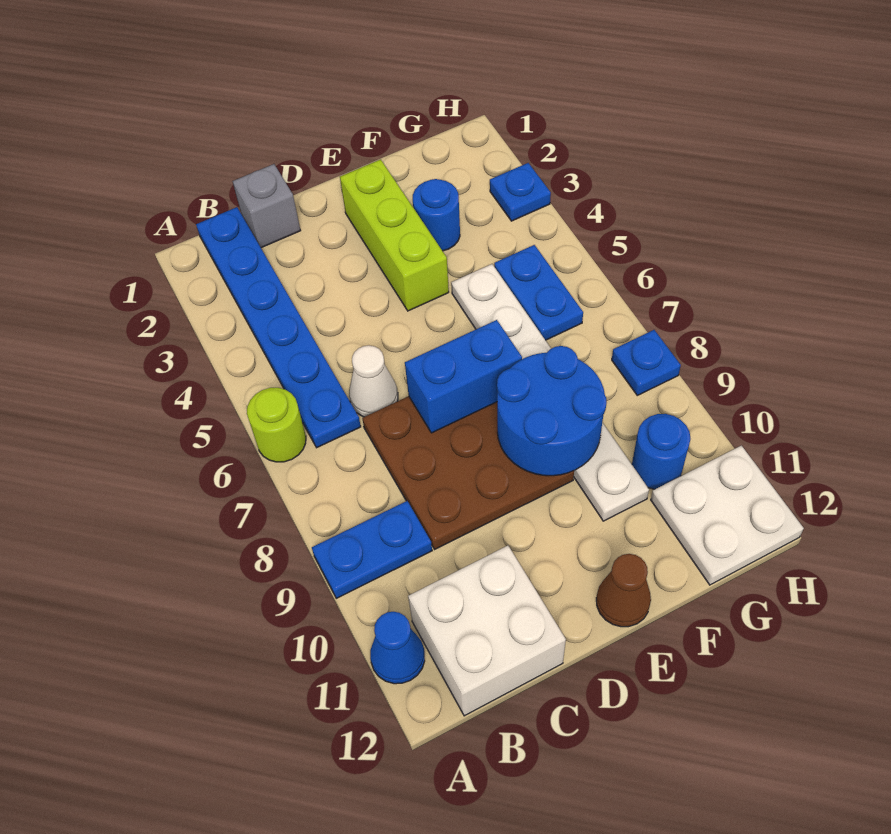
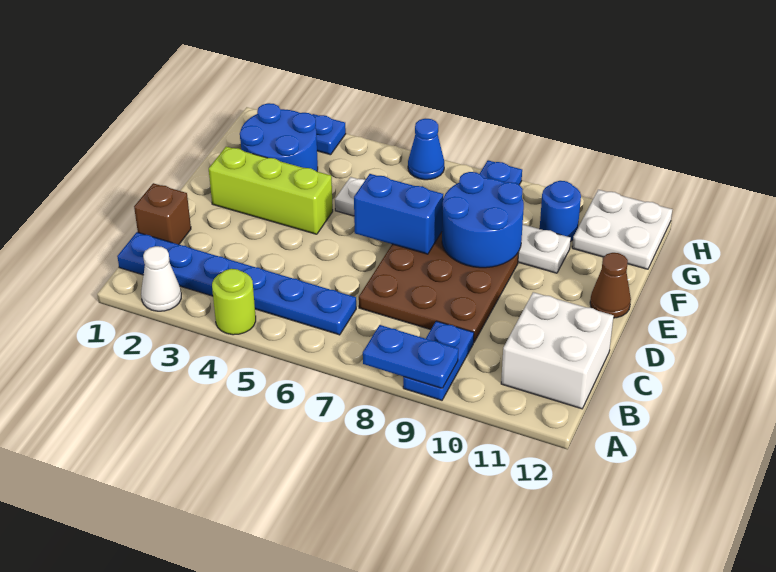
lime round brick A6 level 1 -> lime round brick A4 level 1
blue cone A11 level 1 -> blue cone H6 level 1
grey brick C1 level 1 -> brown brick C1 level 1
white cone C6 level 1 -> white cone A2 level 1
blue brick D7:E7 level 2 -> blue brick E6:E7 level 2
blue round brick F3 level 1 -> blue round brick F2:G3 level 1
blue plate G5:G6 level 1 -> blue plate A8:A9 level 2

